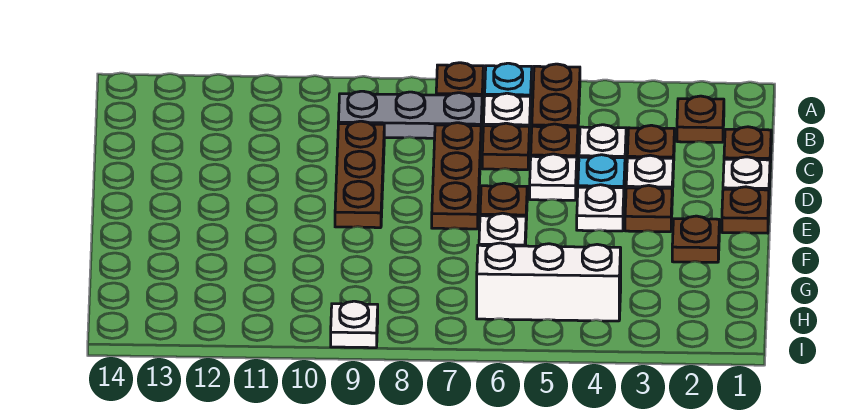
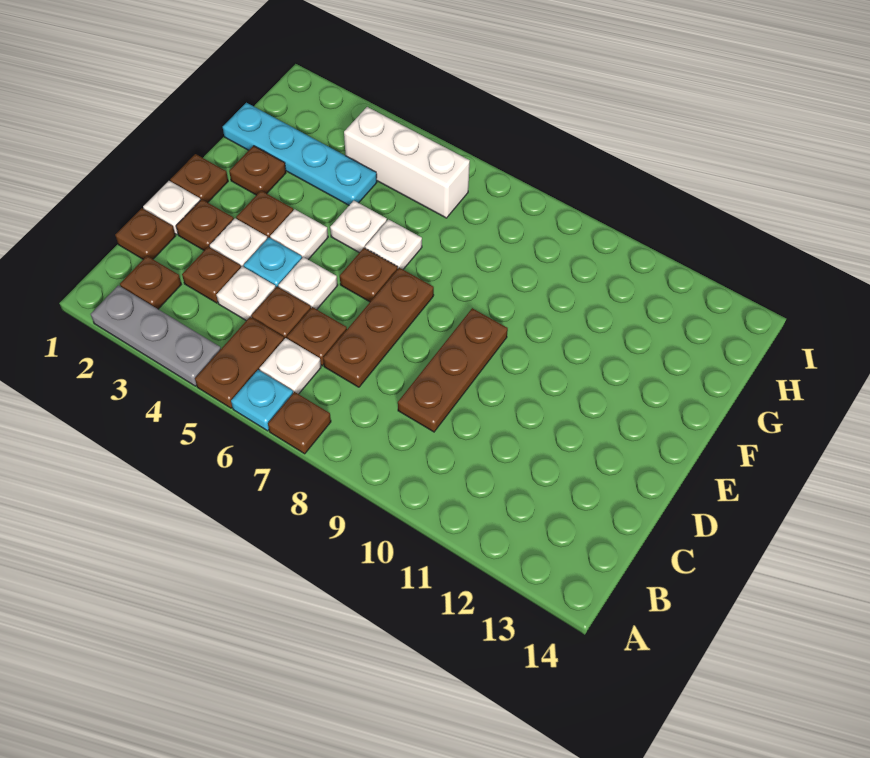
grey plate B7:B9 level 1 -> grey plate A2:A4 level 1
none -> brown plate D2 level 1
none -> cyan plate G1:G4 level 1
white plate I9 level 1 -> white plate F5 level 1

